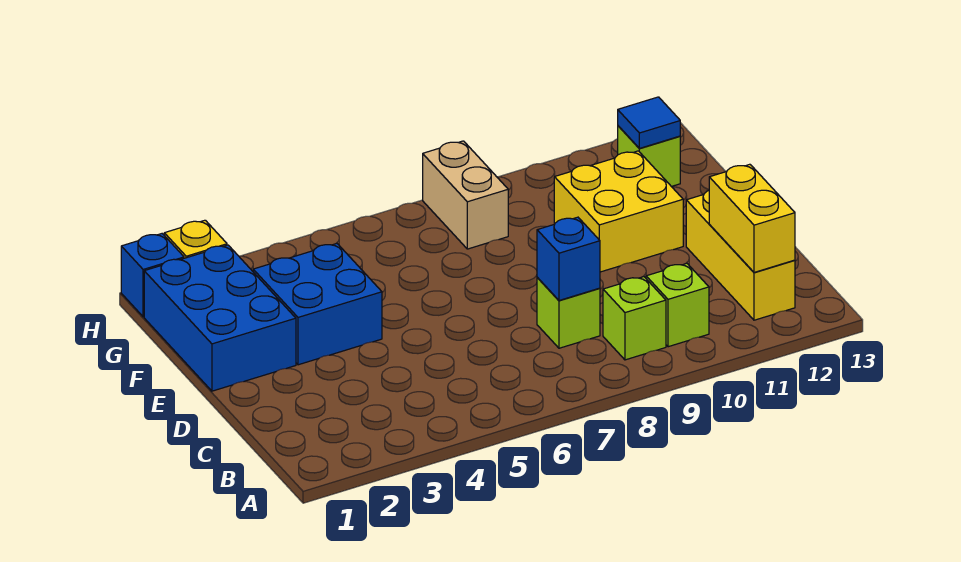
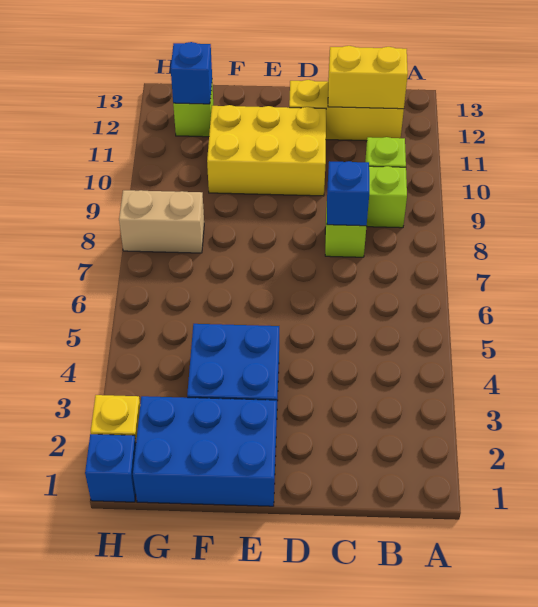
yellow brick E10:F11 level 1 -> yellow brick D10:F11 level 1
blue tile G12 level 2 -> blue brick G12 level 2

